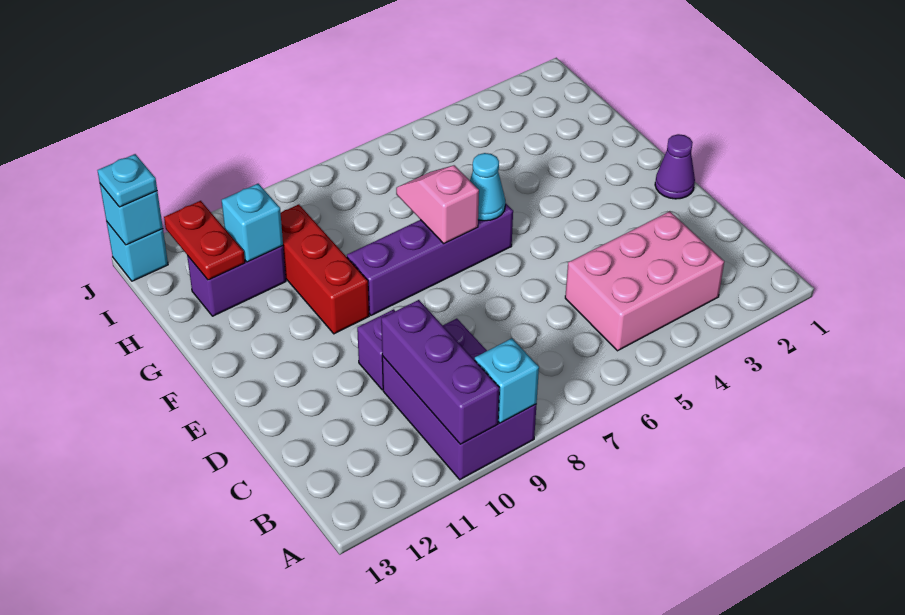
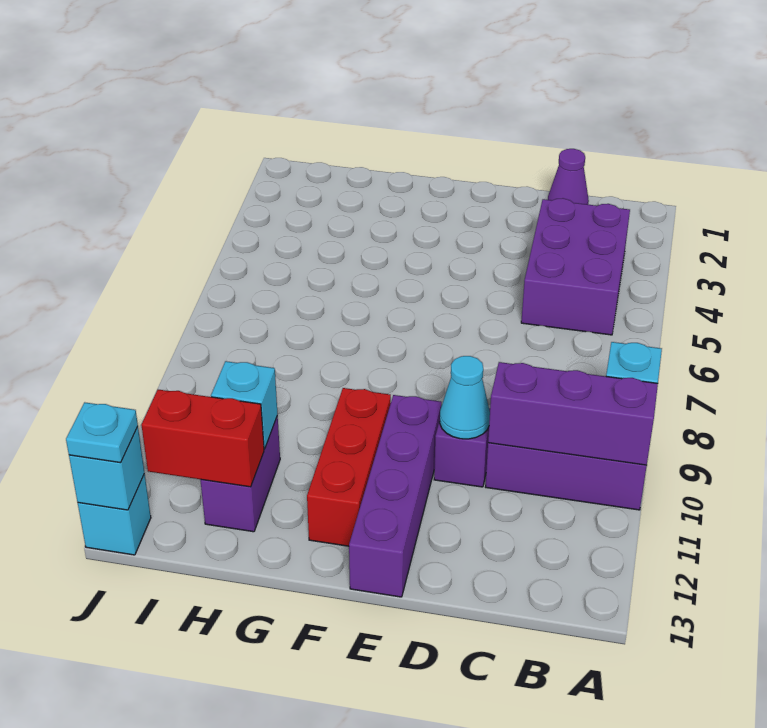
pink brick B3:C5 level 1 -> purple brick B3:C5 level 1
purple cone E1 level 1 -> purple cone C1 level 1
purple brick F6:F9 level 1 -> purple brick E10:E13 level 1
cyan cone F6 level 2 -> cyan cone D10 level 2
pink slope F7:G7 level 2 top F -> none
red brick F10:H10 level 1 -> red brick F10:F12 level 1
red plate H12:I12 level 2 -> red brick H12:I12 level 2

